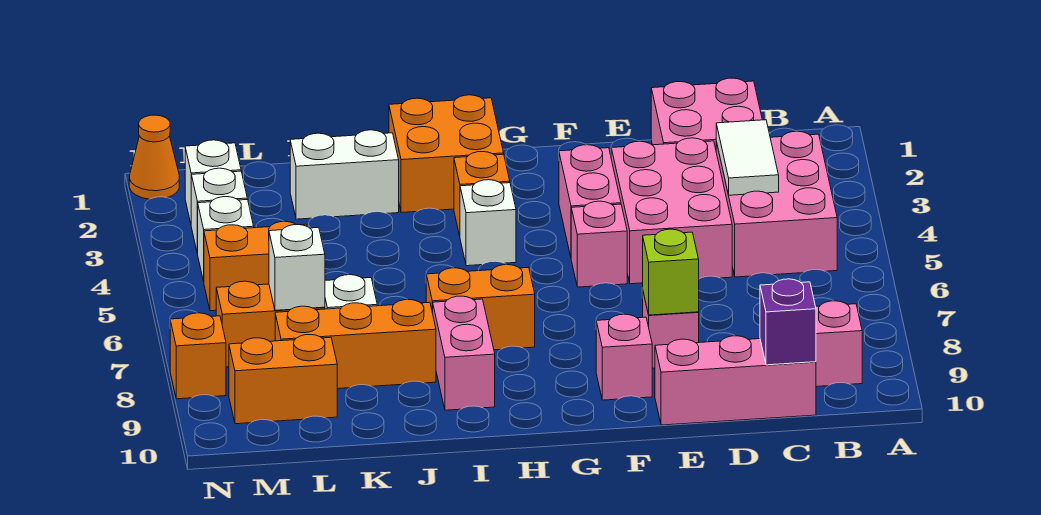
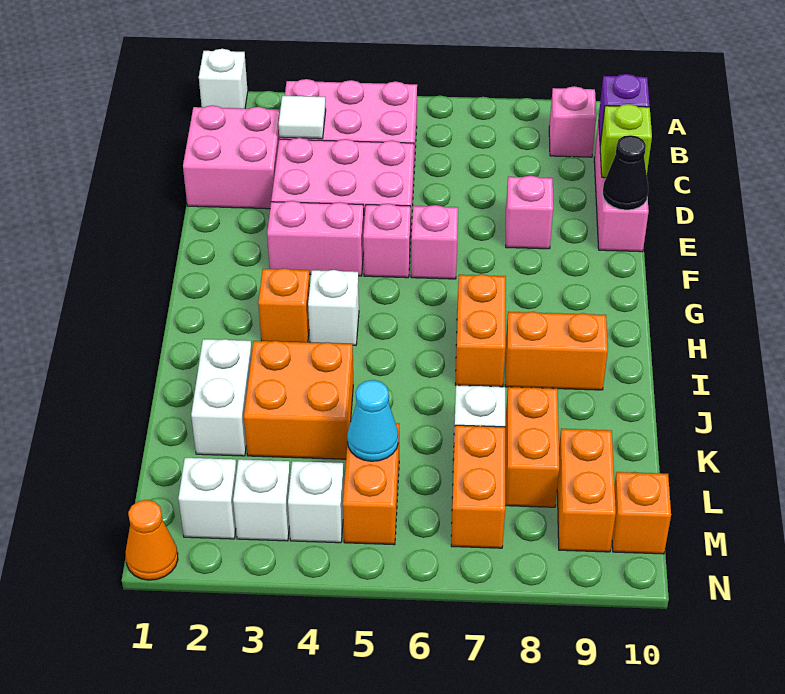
white tile C3:C4 level 2 -> white tile C3 level 2
lime brick E8 level 2 -> lime brick D10 level 2
none -> black cone E10 level 2
pink brick F9 level 1 -> pink brick F6 level 1
orange brick H1:I2 level 1 -> orange brick J3:K4 level 1
pink brick I8:I9 level 1 -> orange brick I8:I9 level 1
orange brick J8:L8 level 1 -> orange brick K8:L8 level 1
none -> cyan cone L5 level 2
white brick L7 level 2 -> white brick A1 level 1
orange brick N8 level 1 -> orange brick M10 level 1

